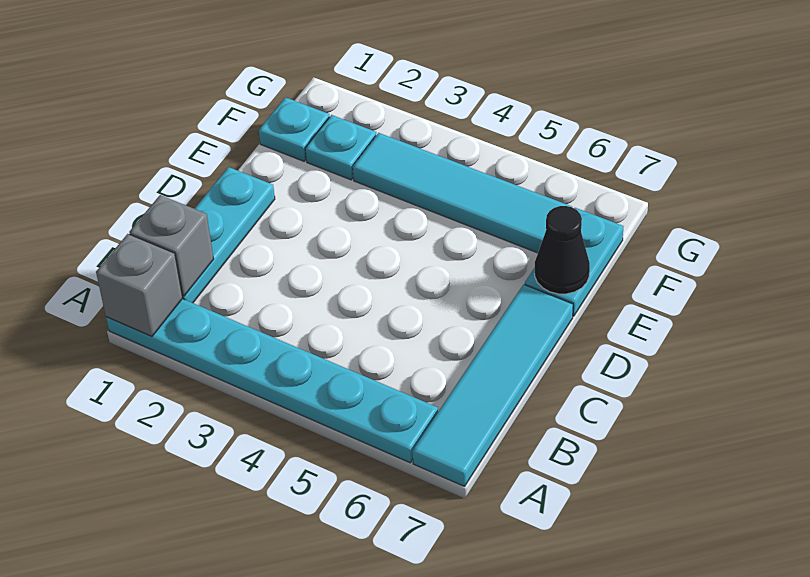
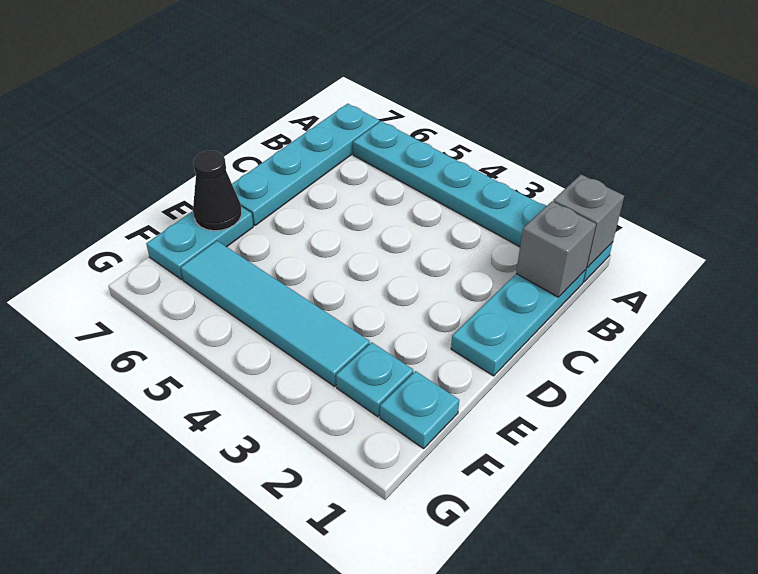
cyan tile A7:D7 level 1 -> cyan plate A7:D7 level 1

